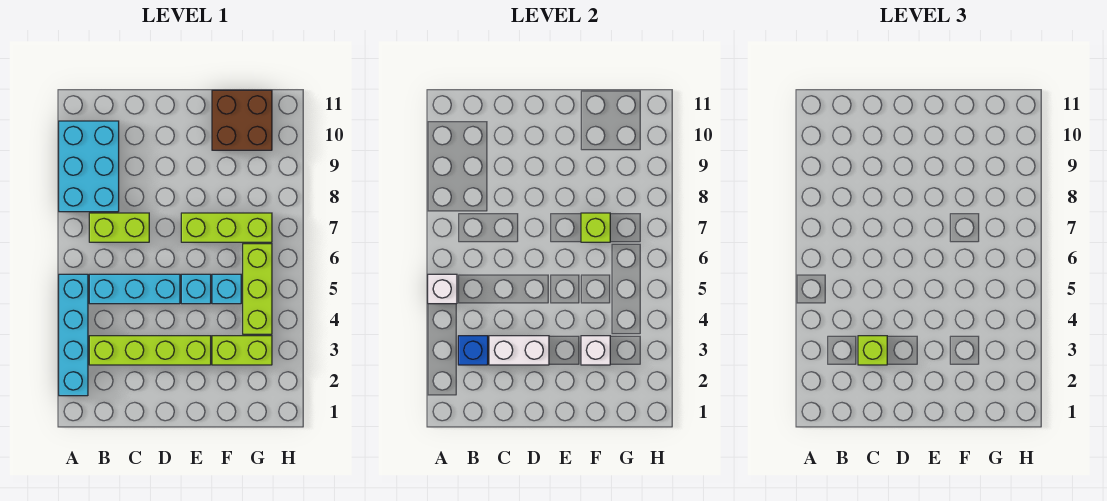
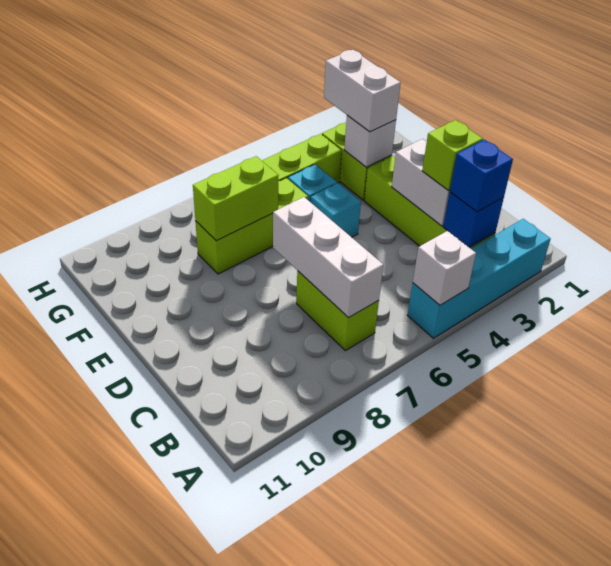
cyan brick A8:B10 level 1 -> none
none -> blue brick B3 level 3
cyan brick B5:D5 level 1 -> none
none -> white brick B7:D7 level 2
lime brick E7:G7 level 1 -> lime brick F6:F8 level 1
none -> white brick F3:G3 level 3
lime brick F7 level 2 -> lime brick F7:F8 level 2
brown brick F10:G11 level 1 -> none

